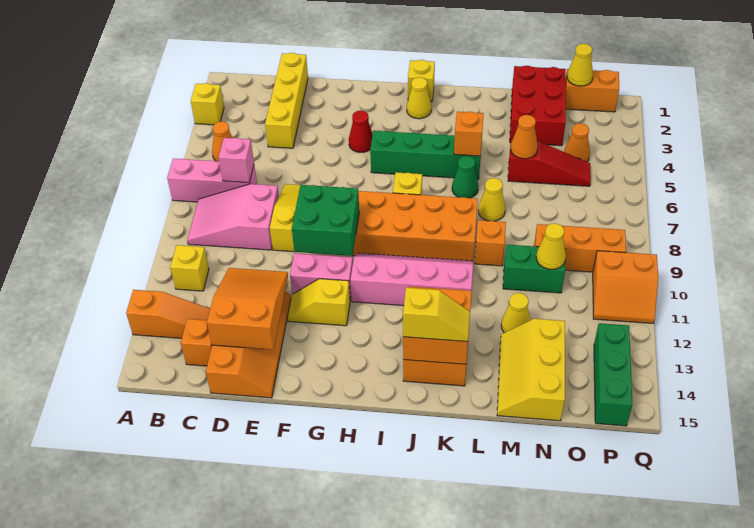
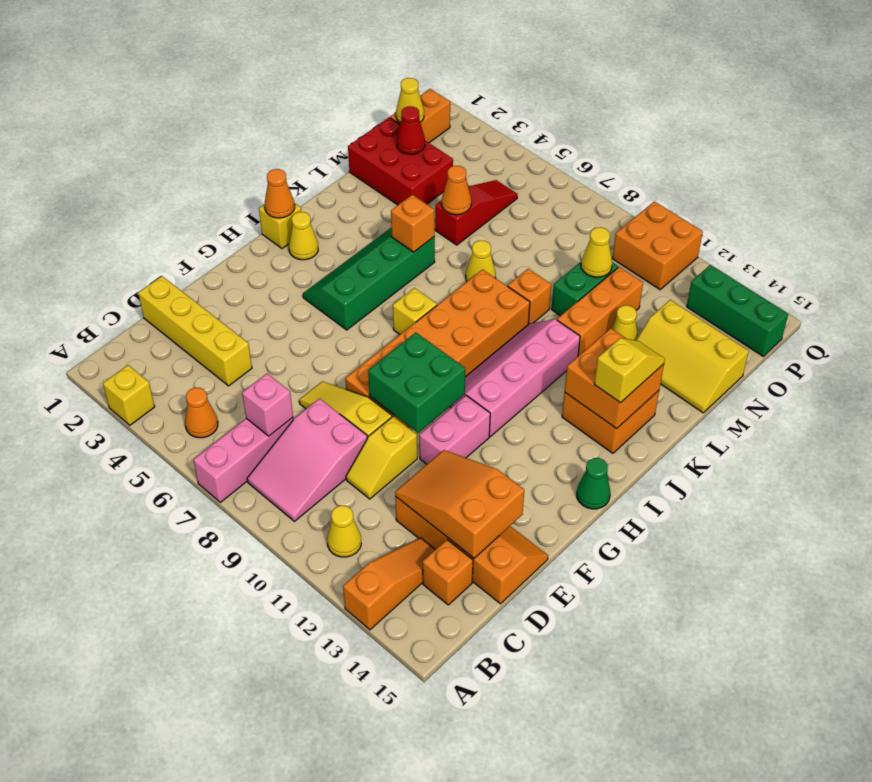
yellow brick B11 level 1 -> yellow cone B11 level 1
yellow slope F12:G12 level 1 top G -> yellow slope D10:E10 level 1 top E
red cone G4 level 1 -> red cone N2 level 2
green cone K6 level 1 -> green cone H15 level 1
orange brick N9:P9 level 1 -> orange brick L11:N11 level 1
orange cone O4 level 1 -> orange cone I1 level 2
orange slope P10:Q11 level 1 top 10 -> orange brick P10:Q11 level 1

